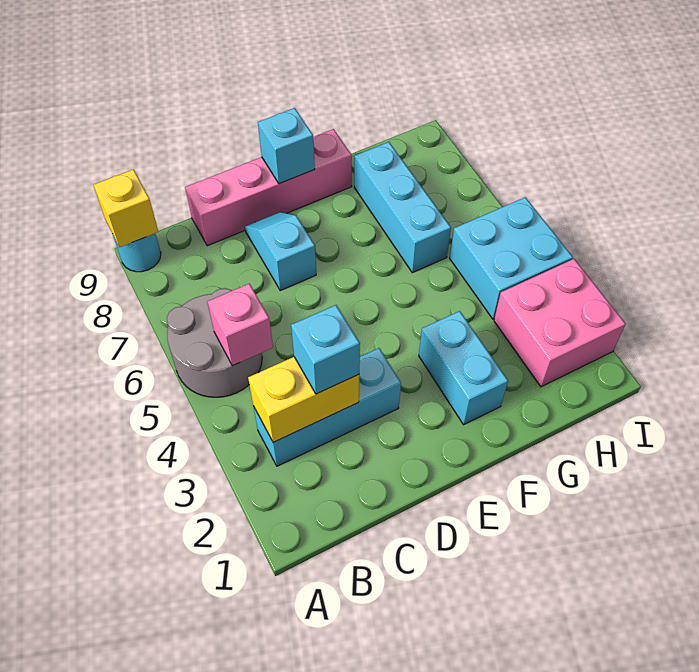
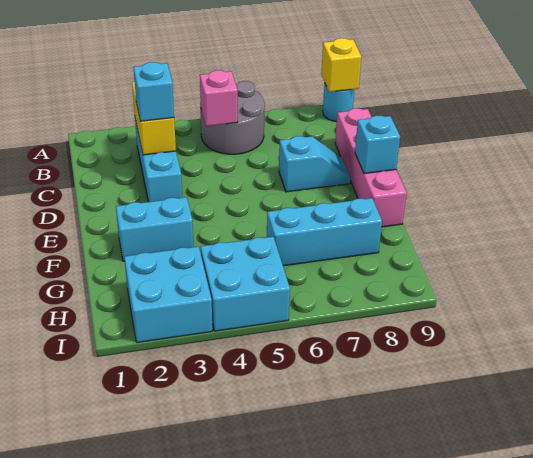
pink brick H2:I3 level 1 -> cyan brick H2:I3 level 1

